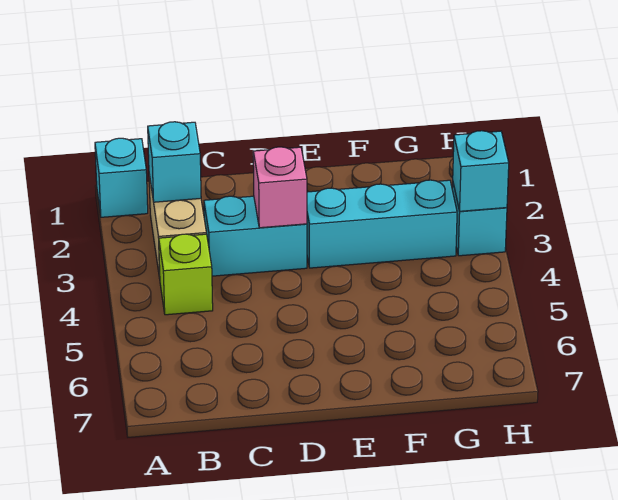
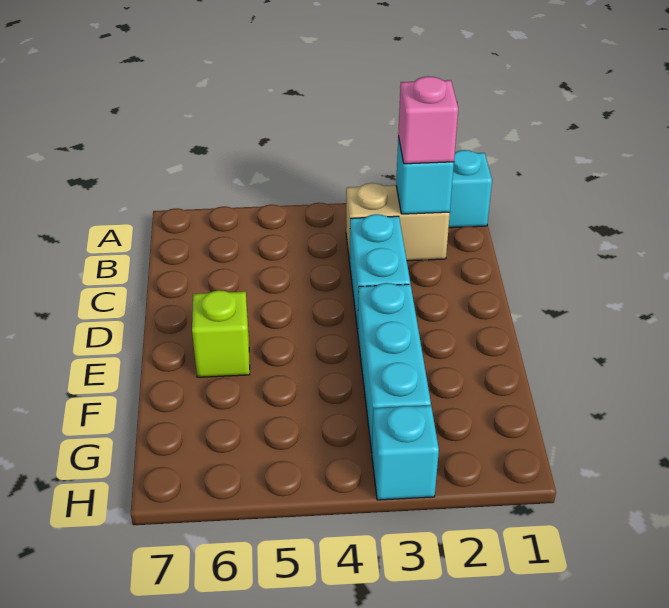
lime brick B4 level 1 -> lime brick E6 level 1
pink brick D3 level 2 -> pink brick B2 level 3
cyan brick H3 level 2 -> none

